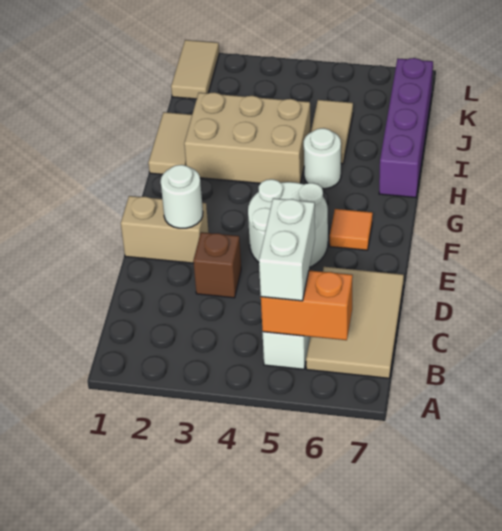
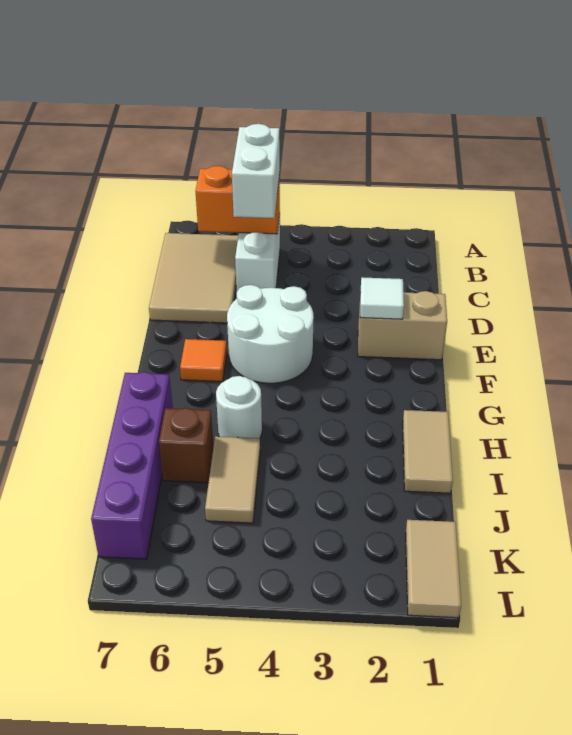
brown brick D3 level 1 -> brown brick I6 level 1
white round brick E2 level 2 -> white tile E2 level 2
tan brick H2:I4 level 1 -> none

